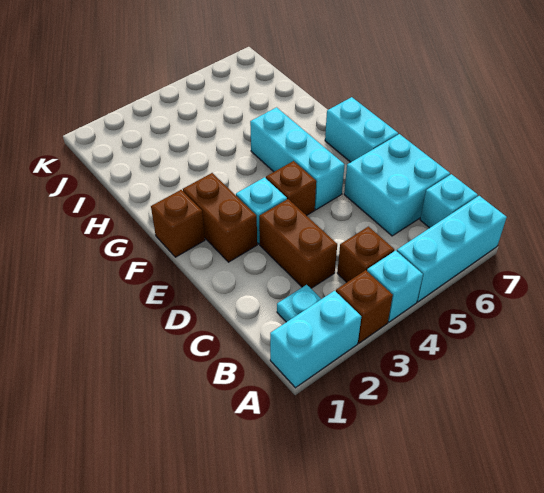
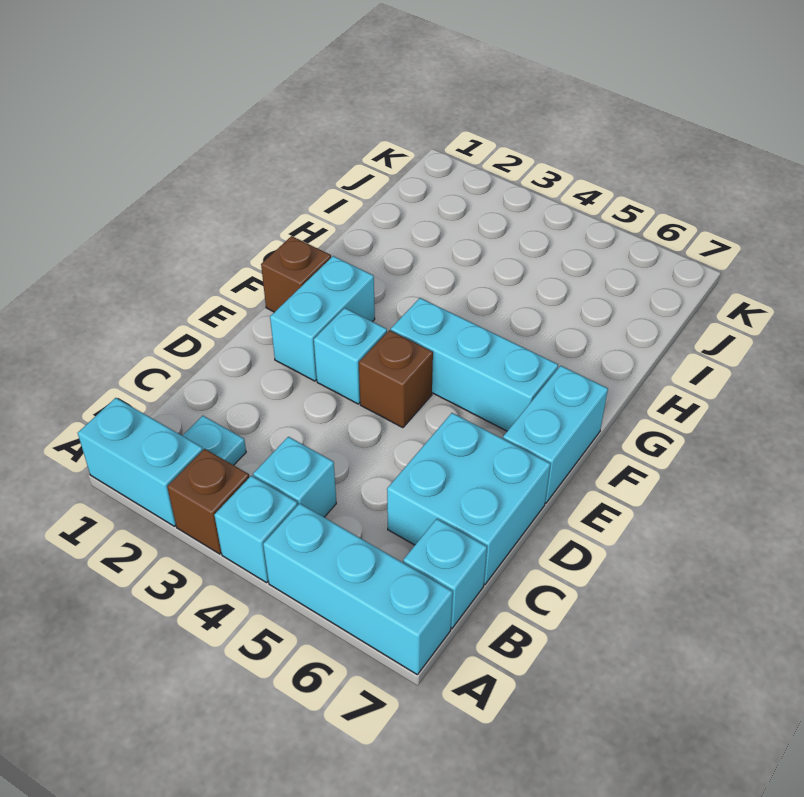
brown brick B4 level 1 -> cyan brick B4 level 1
brown brick C3:D3 level 1 -> none
brown brick E2:F2 level 1 -> cyan brick E2:F2 level 1
cyan brick E5:G5 level 1 -> cyan brick F4:F6 level 1

